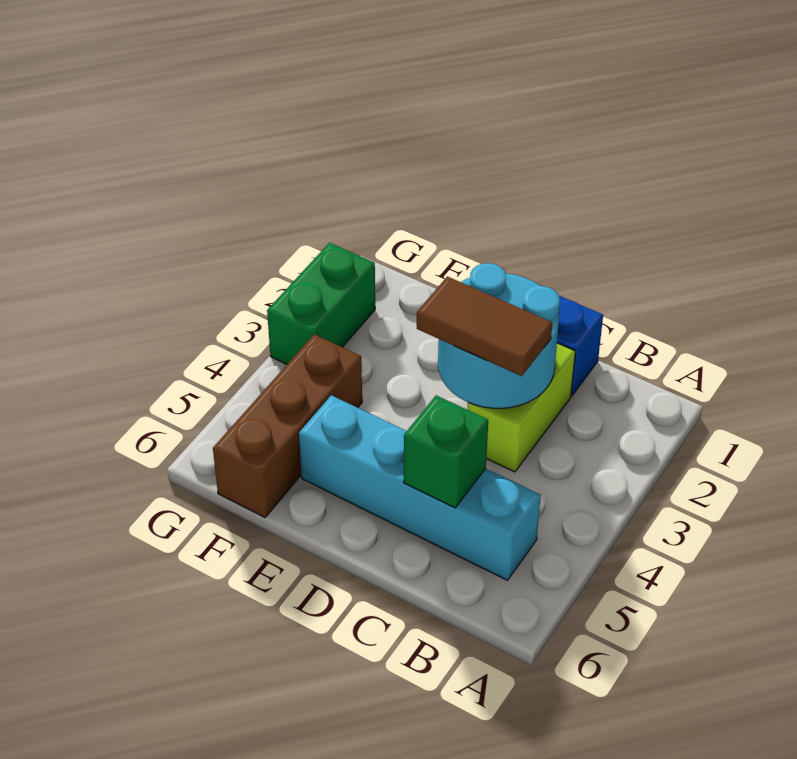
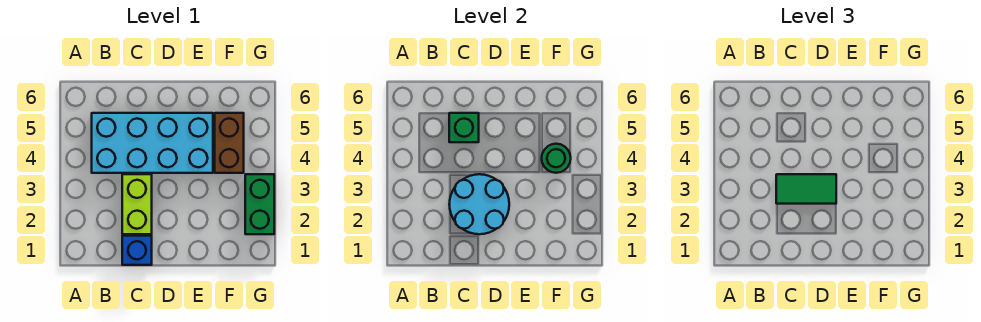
cyan brick B5:E5 level 1 -> cyan brick B4:E5 level 1
brown tile C3:D3 level 3 -> green tile C3:D3 level 3
brown brick F4:F6 level 1 -> brown brick F4:F5 level 1
none -> green round brick F4 level 2

